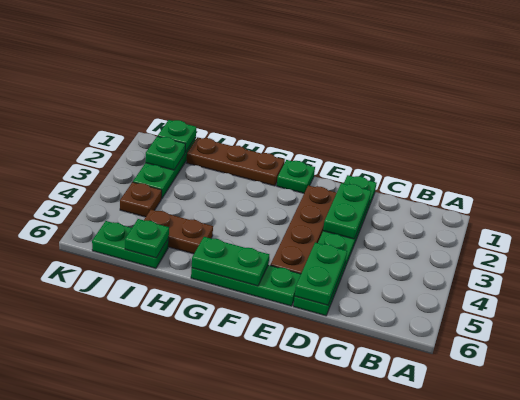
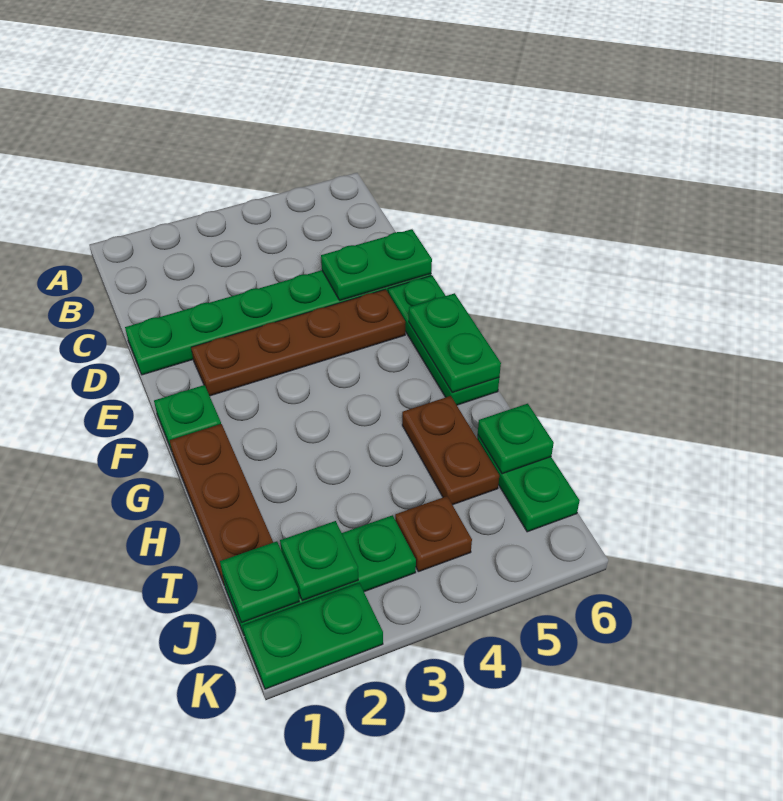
green plate D2:D3 level 2 -> green plate K1:K2 level 1

